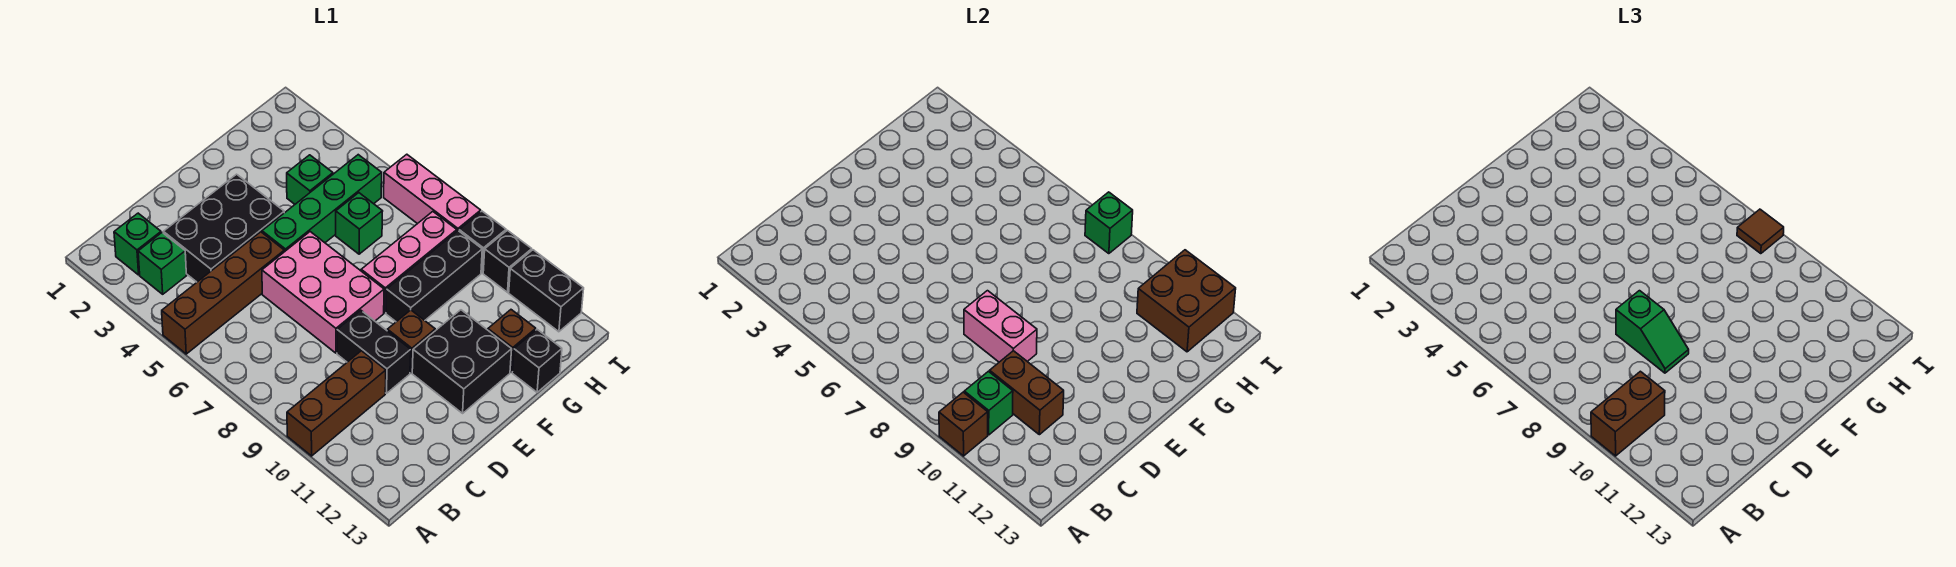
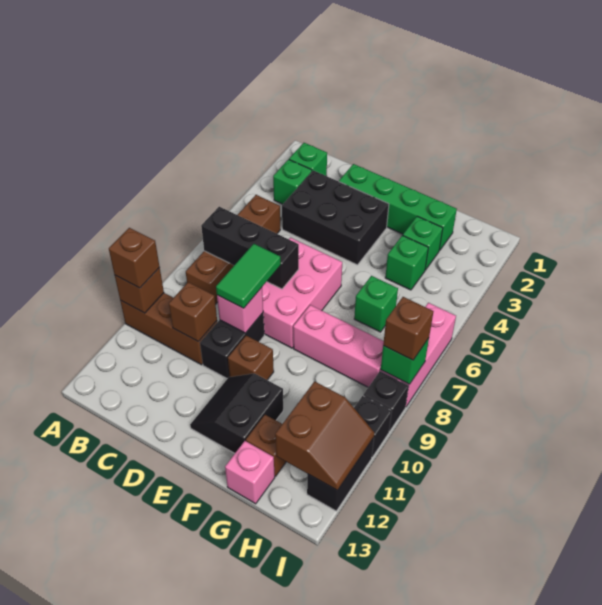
brown brick A5:D5 level 1 -> brown brick B5:B8 level 1
brown brick A10:B10 level 3 -> brown brick A10 level 3
green brick B10 level 2 -> green brick G3 level 1
brown brick C10:C11 level 2 -> brown brick C10 level 2
pink brick D8:D9 level 2 -> pink brick D9 level 2
green slope D8:D9 level 3 top 8 -> green tile D8:D9 level 3
green brick E5:H5 level 1 -> green brick D2:G2 level 1
black brick E11:F12 level 1 -> black slope E11:F12 level 1 top F
black brick F9:H9 level 1 -> black brick B7:D7 level 2
black brick G13 level 1 -> pink brick G13 level 1
brown brick H11:I12 level 2 -> brown slope H11:I12 level 2 top H
brown tile I8 level 3 -> brown brick I8 level 3

